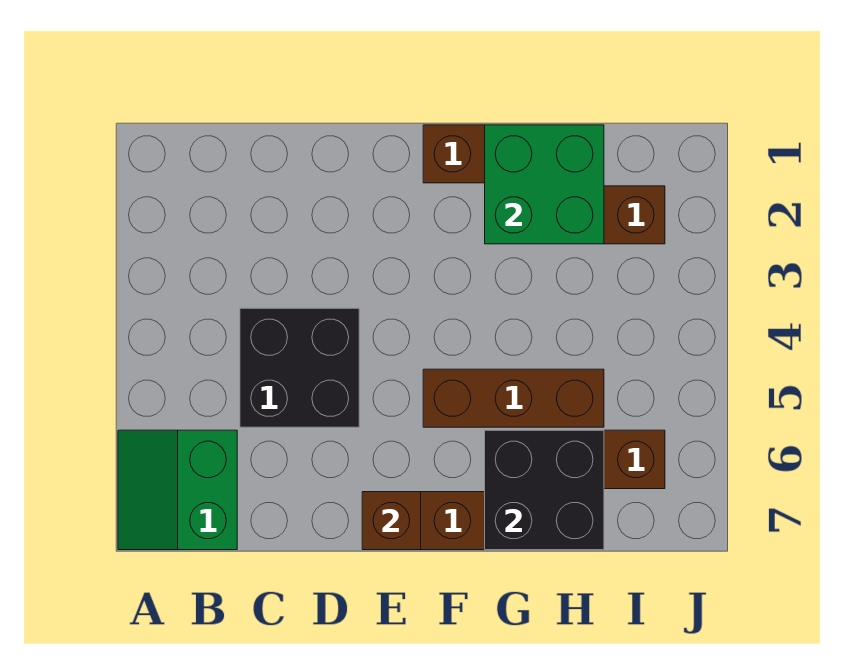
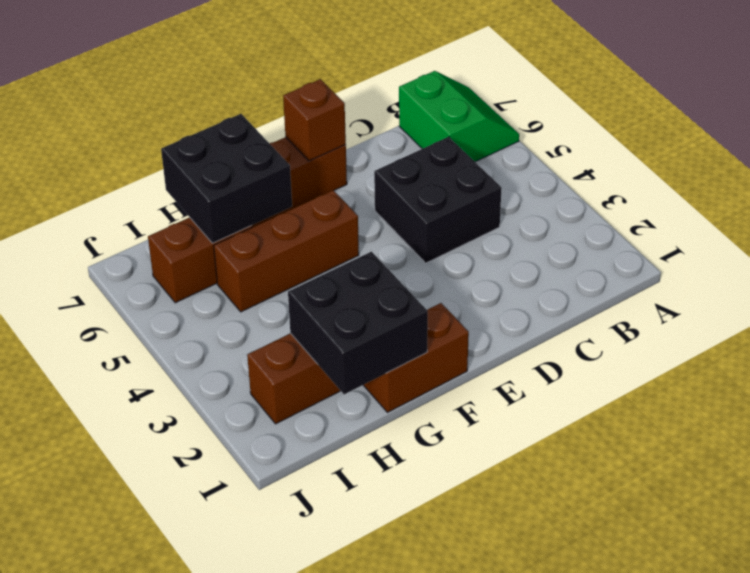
green brick G1:H2 level 2 -> black brick G1:H2 level 2

